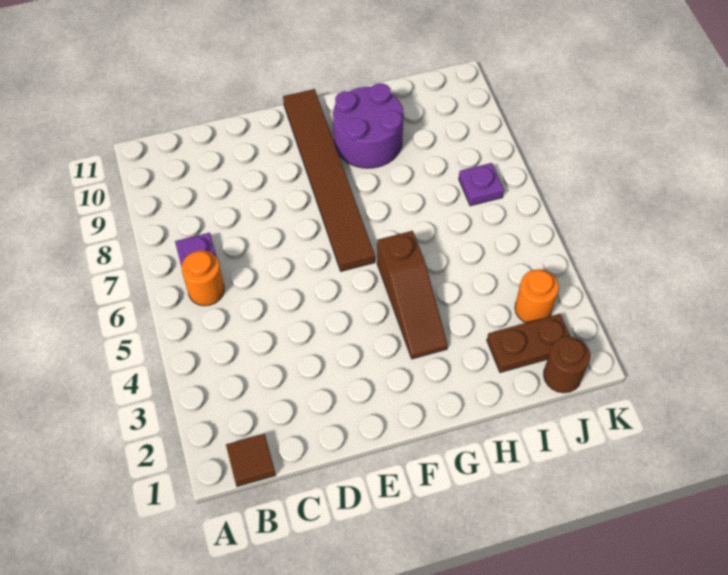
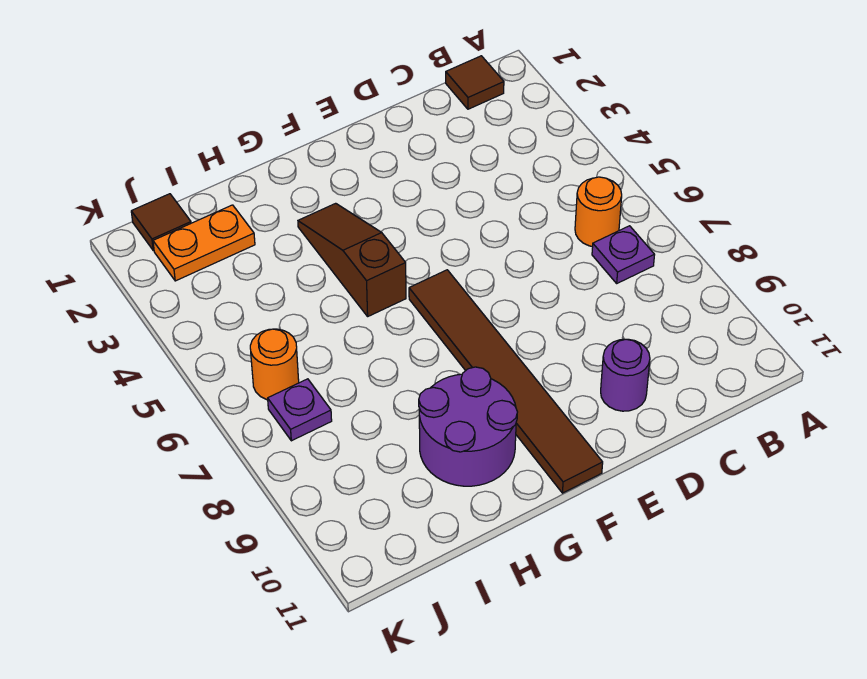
none -> purple round brick D10 level 1
brown plate I2:J2 level 1 -> orange plate I2:J2 level 1
brown round brick J1 level 1 -> brown tile J1 level 1
orange round brick J3 level 1 -> orange round brick J6 level 1

